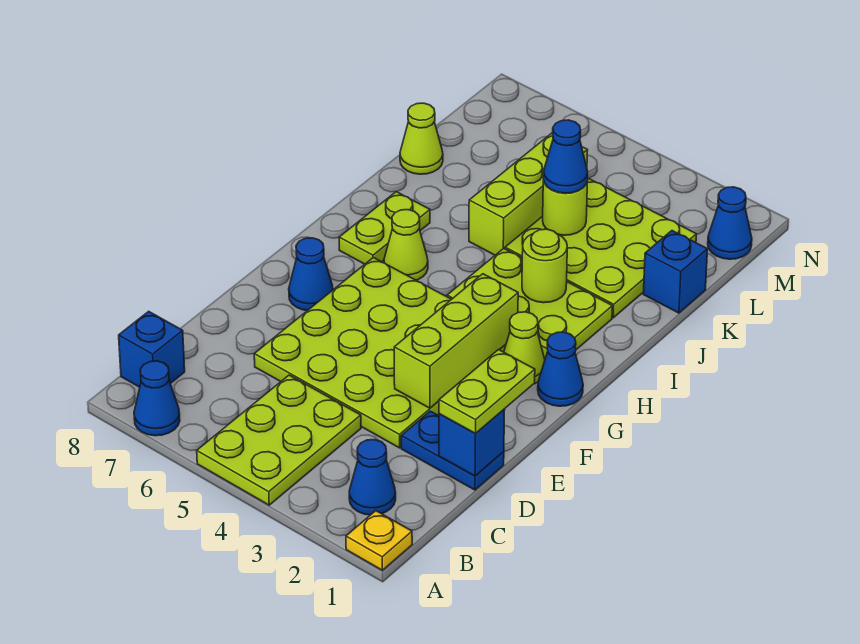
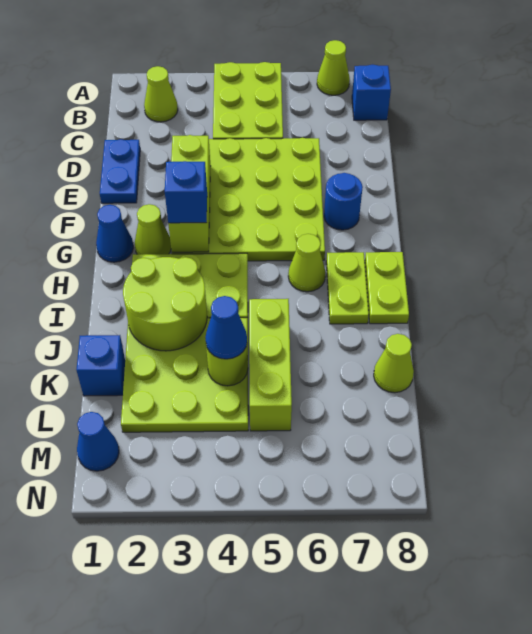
yellow plate A1 level 1 -> none
blue cone A7 level 1 -> lime cone A7 level 1
blue cone B2 level 1 -> lime cone B2 level 1
blue plate D1:D2 level 1 -> blue plate D1:E1 level 1
blue brick D1 level 2 -> blue brick G3 level 3
lime plate D1:E1 level 3 -> lime plate H8:I8 level 1
blue cone F7 level 1 -> blue round brick F7 level 1
lime round brick I3 level 2 -> lime round brick I2:J3 level 2

